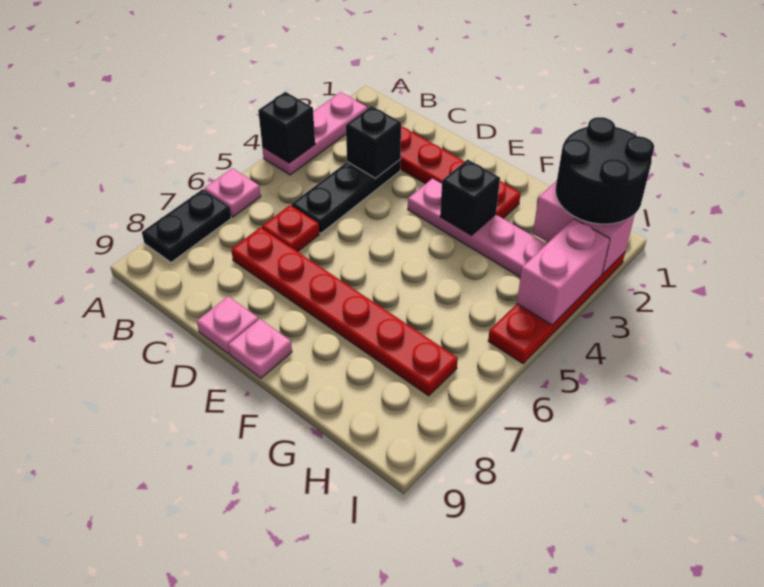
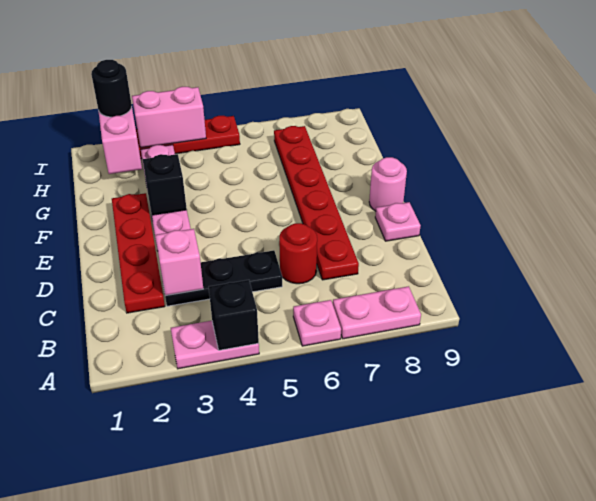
pink plate A2:A4 level 1 -> pink plate A3:A4 level 1
black plate A7:A8 level 1 -> pink plate A7:A8 level 1
black brick C3 level 2 -> pink brick C3 level 2
red plate C6 level 1 -> red round brick C6 level 1
pink plate E9 level 1 -> pink round brick E9 level 1
black round brick H1:I2 level 3 -> black round brick I2 level 3

